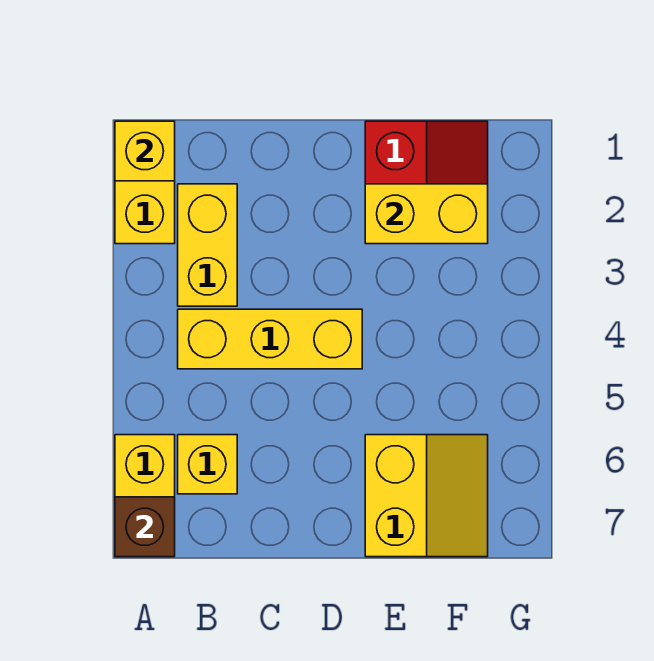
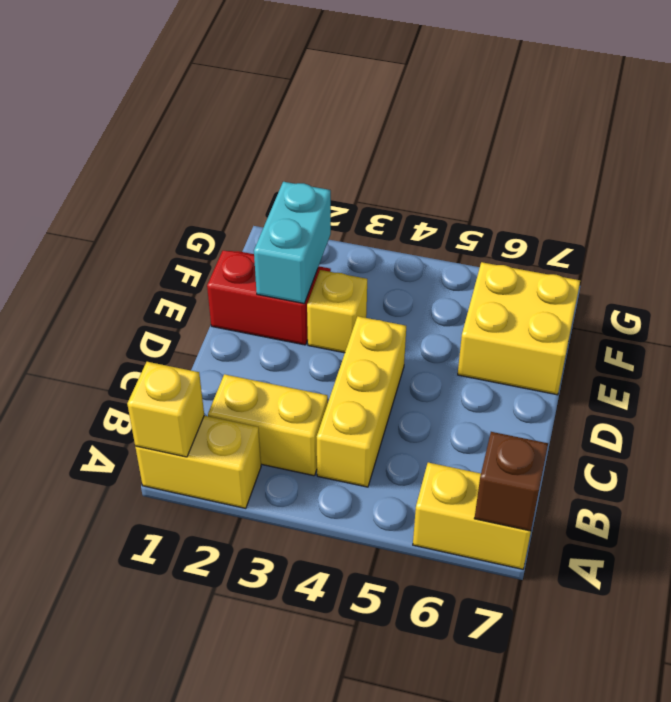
yellow brick B6 level 1 -> yellow brick E3 level 1
yellow brick E2:F2 level 2 -> cyan brick E2:F2 level 2
yellow slope E6:F7 level 1 top E -> yellow brick E6:F7 level 1

